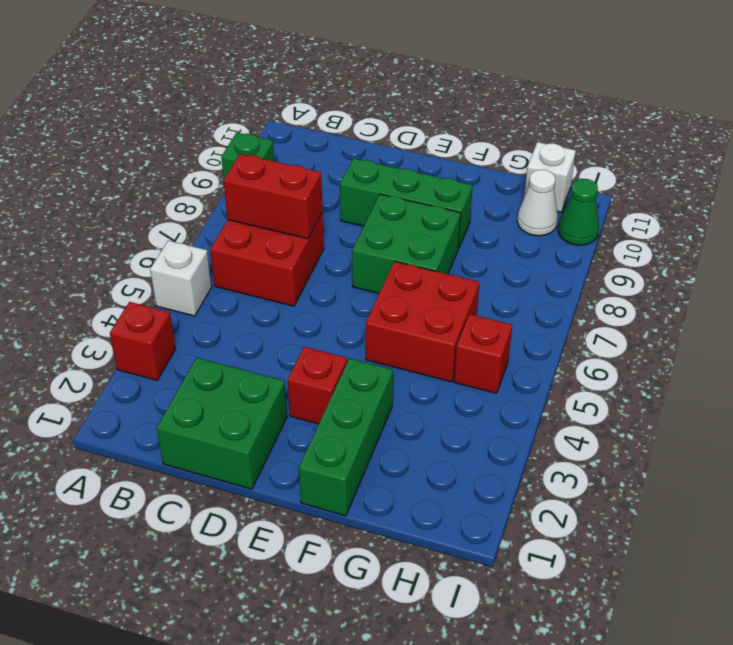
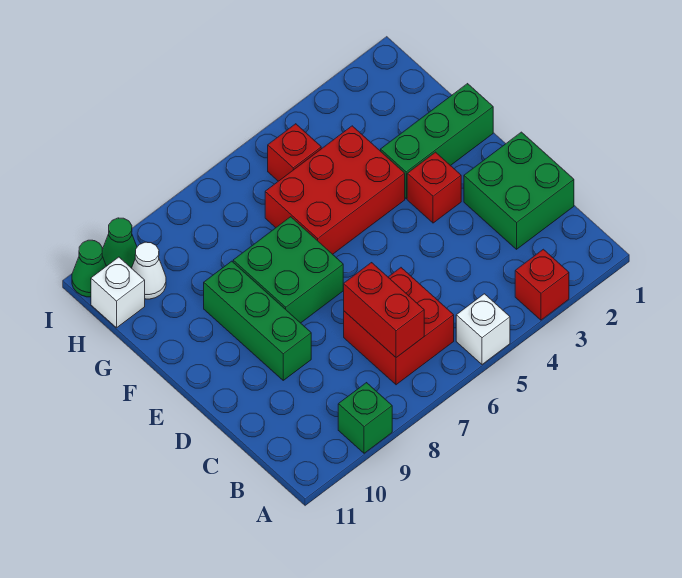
red brick F5:G6 level 1 -> red brick F4:G6 level 1
none -> green cone I11 level 1

